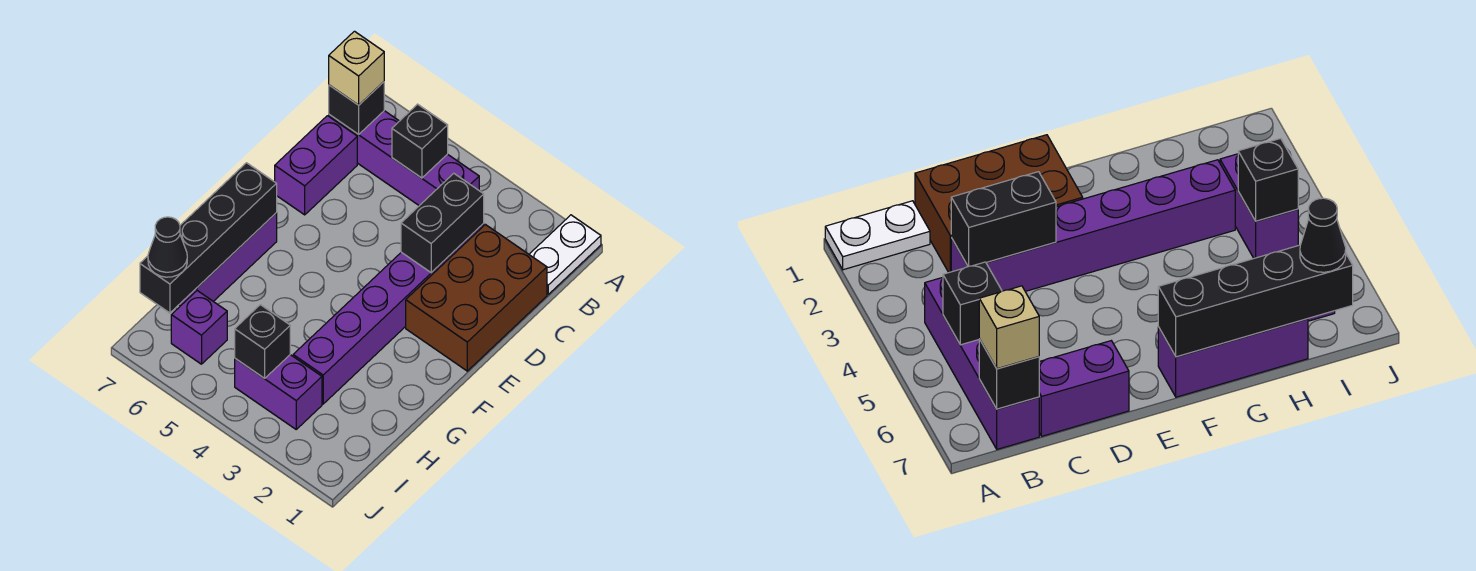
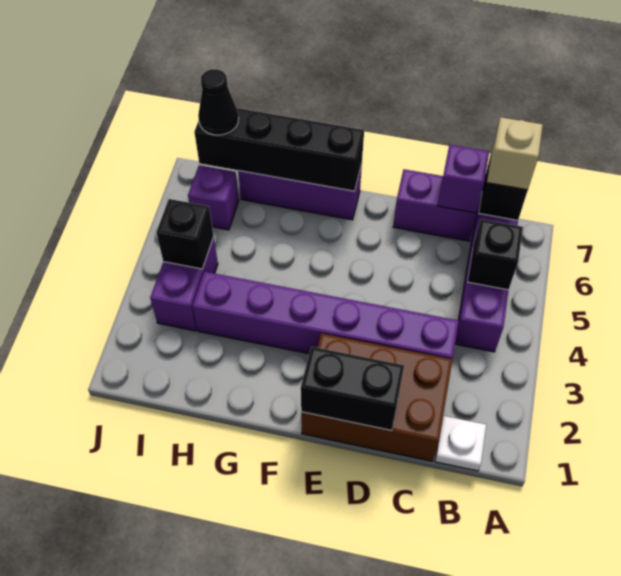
white plate A1:B1 level 1 -> white plate B1 level 1
black brick C3:D3 level 2 -> black brick D1:E1 level 2
none -> purple brick C7 level 2

